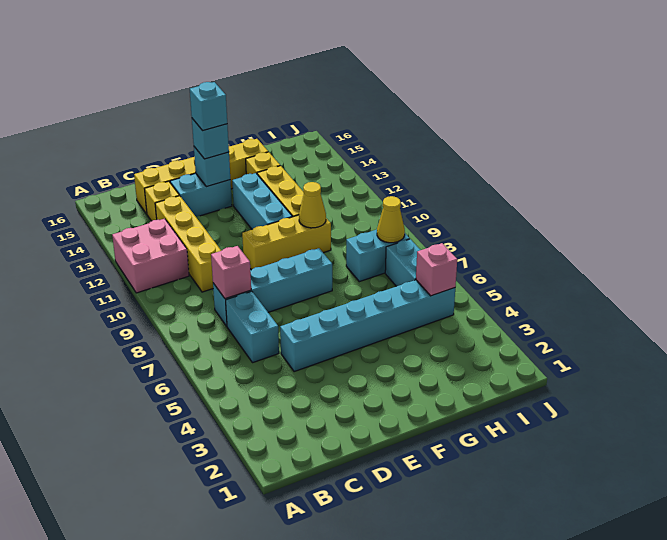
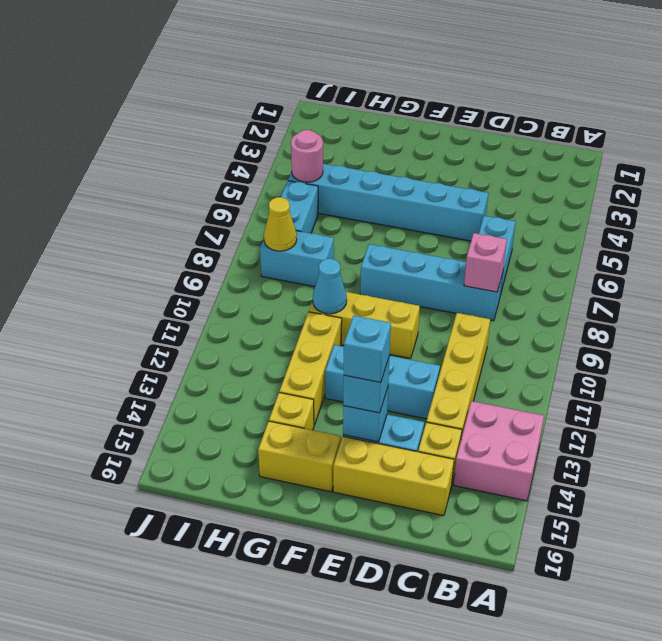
pink brick A11:B12 level 1 -> pink brick A13:B14 level 1
cyan brick F11:F13 level 1 -> cyan brick D12:F12 level 1
yellow cone G10 level 2 -> cyan cone G10 level 2
pink brick I5 level 2 -> pink round brick I5 level 2

